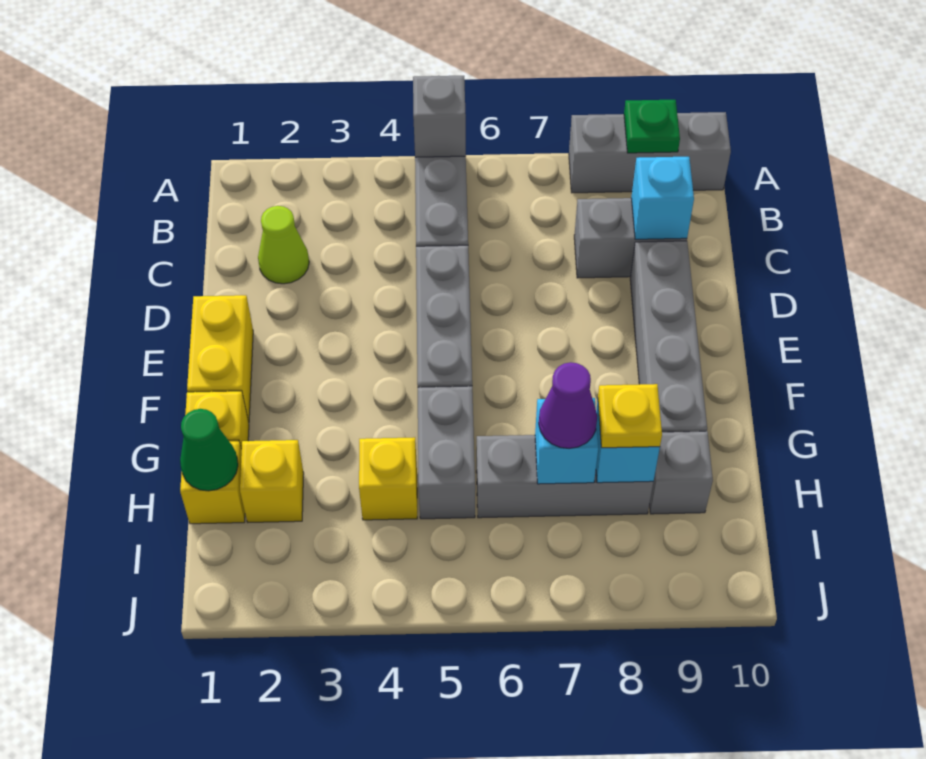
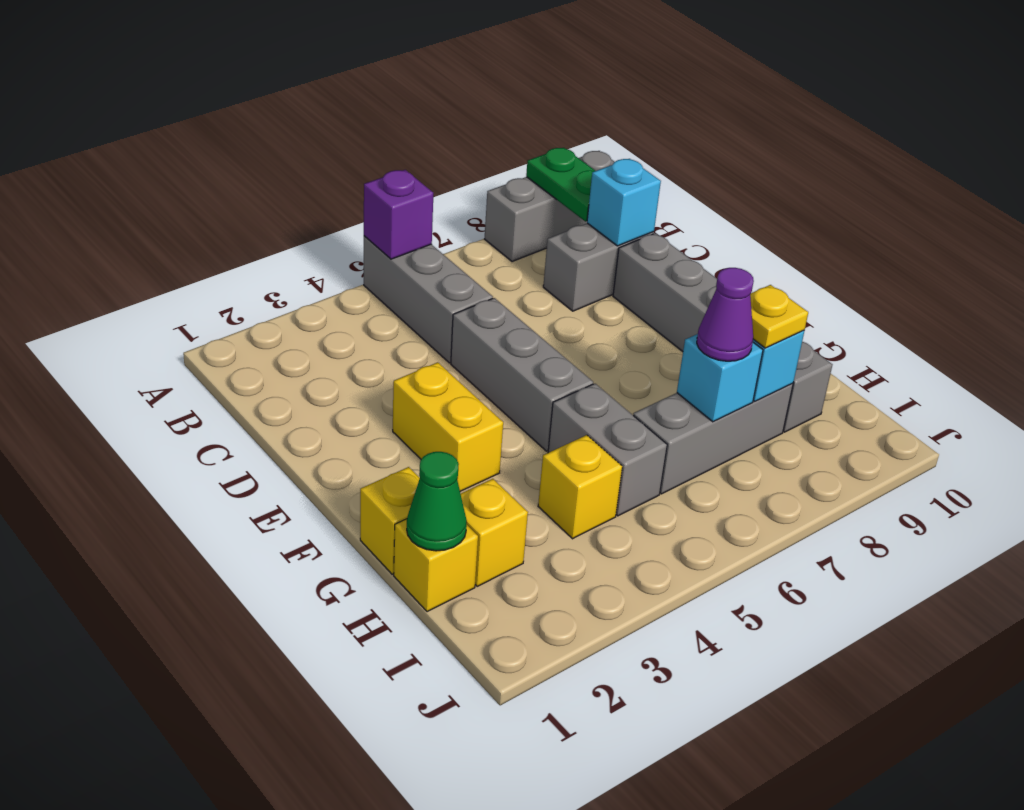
grey brick A5 level 2 -> purple brick A5 level 2
green plate A9 level 2 -> green plate A9:B9 level 2
lime cone C2 level 1 -> none
yellow brick E1:F1 level 1 -> yellow brick E3:F3 level 1

